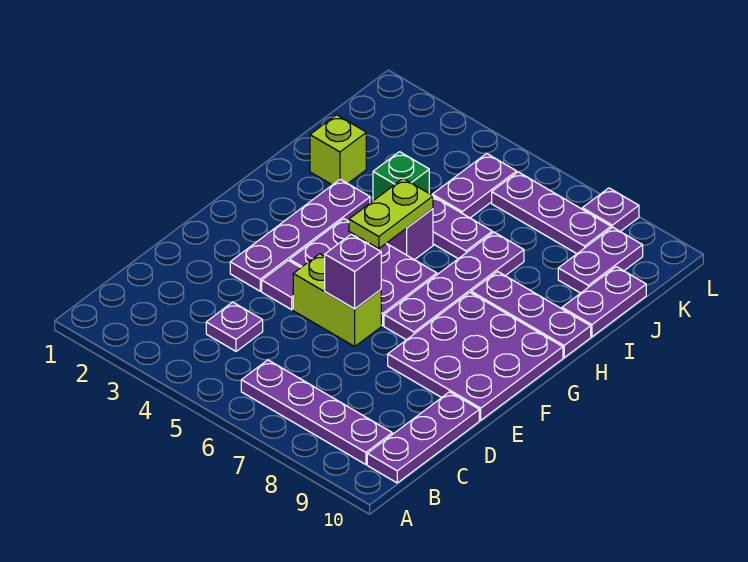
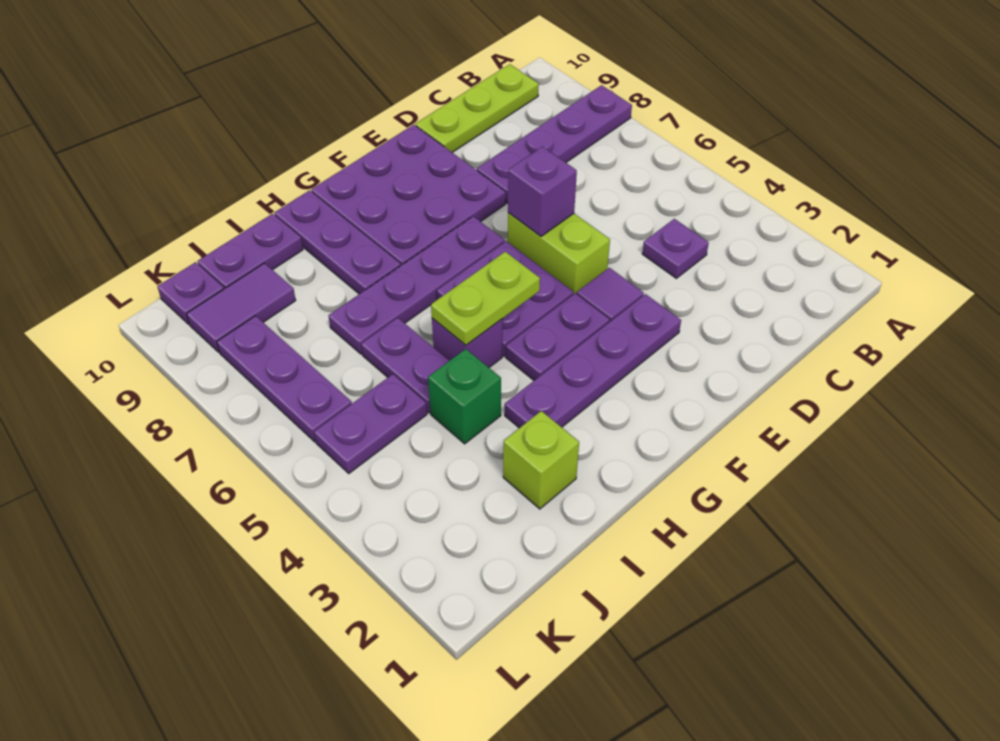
purple plate B6:B9 level 1 -> purple plate A8:D8 level 1
purple plate B10:D10 level 1 -> lime plate B10:D10 level 1
purple plate J9:K9 level 1 -> purple tile J9:K9 level 1
purple plate L8 level 1 -> purple plate K10 level 1

